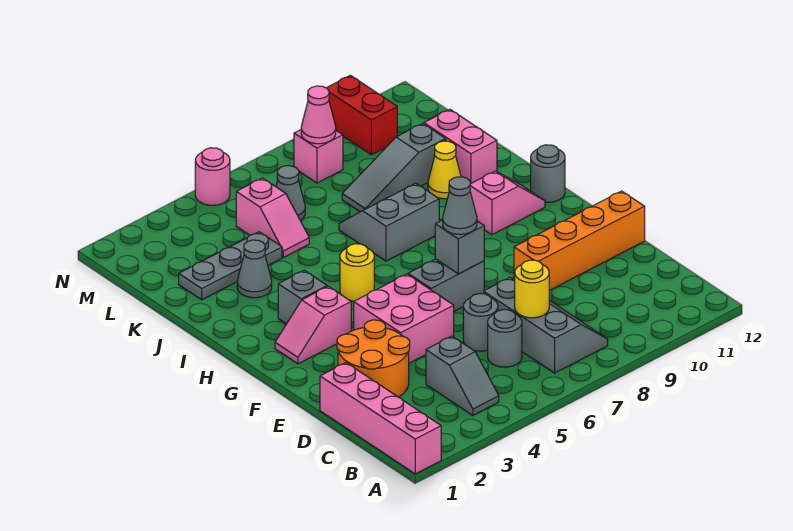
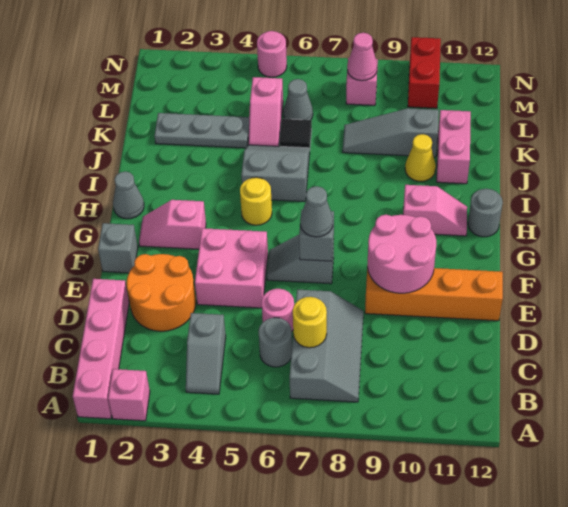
none -> pink brick A2 level 1
grey round brick D6 level 1 -> pink round brick D6 level 1
none -> pink round brick E9:F10 level 2
grey brick F6:F7 level 1 -> grey slope F6:F7 level 1 top 7
grey brick H3 level 1 -> grey brick F1 level 1
grey slope I7:J8 level 1 top I -> grey slope I5:J6 level 1 top I
grey cone J3 level 1 -> grey cone H1 level 1
none -> black tile K6 level 1

